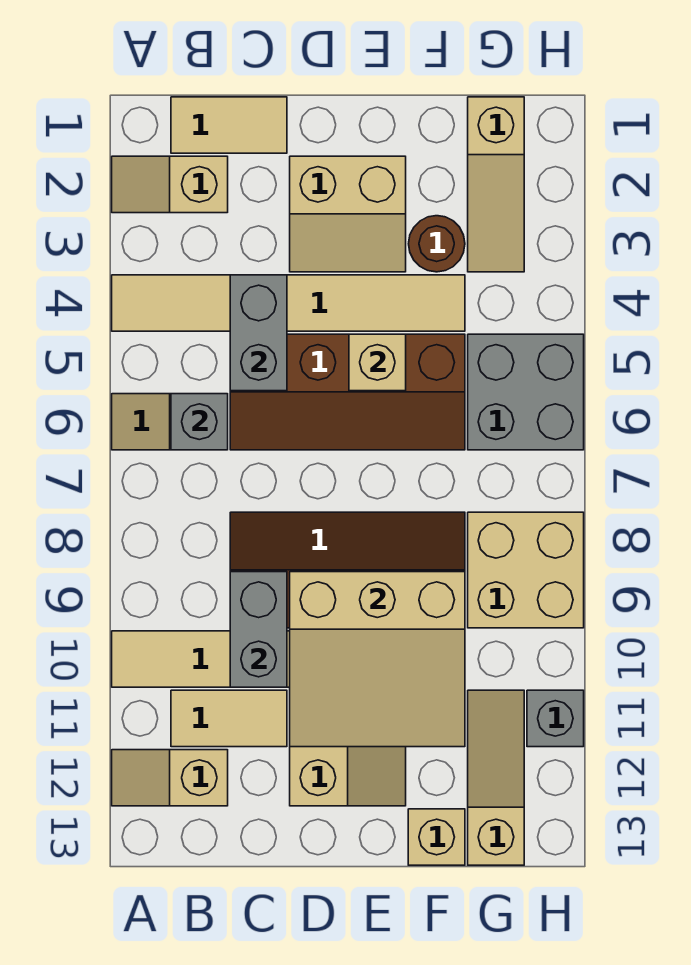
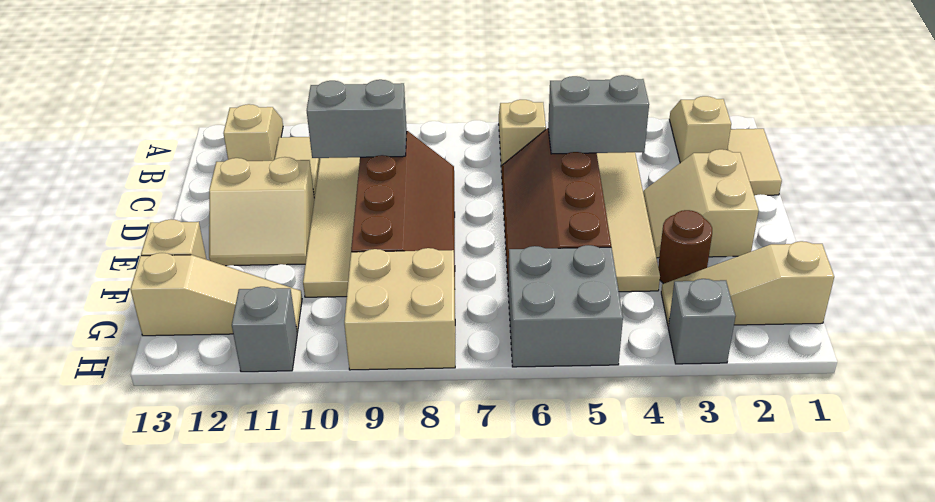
grey brick B6 level 2 -> grey brick H3 level 1
tan slope D9:F11 level 2 top 9 -> none
tan brick E5 level 2 -> none

